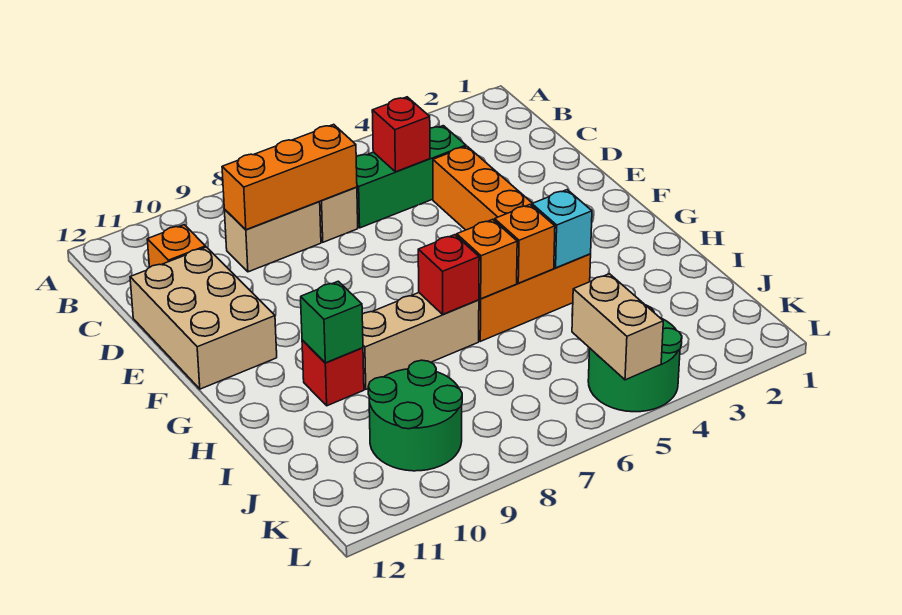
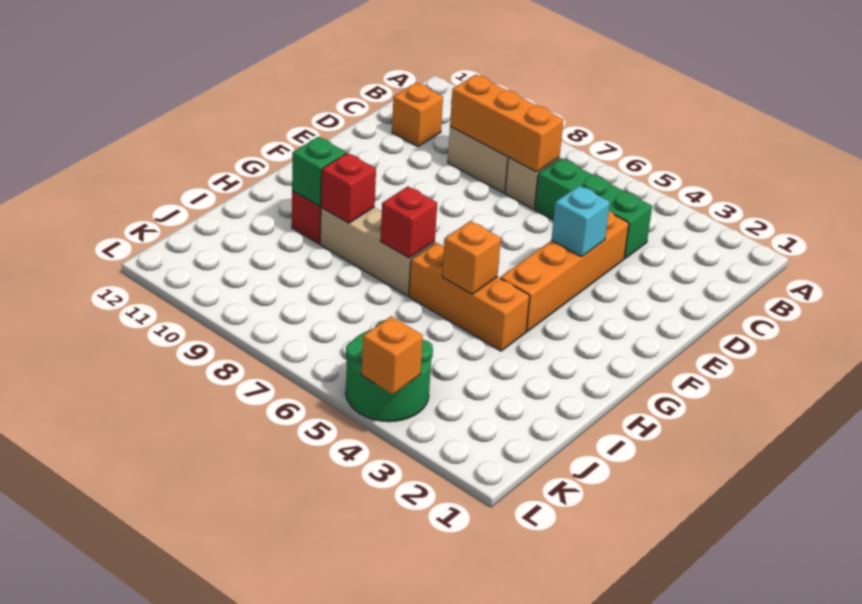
red brick C5 level 2 -> red brick H9 level 2
tan brick D11:F12 level 1 -> none
cyan brick H4 level 2 -> cyan brick E4 level 2
orange brick H6 level 2 -> orange brick L4 level 2
green round brick J9:K10 level 1 -> none
tan brick K5:L5 level 2 -> none

